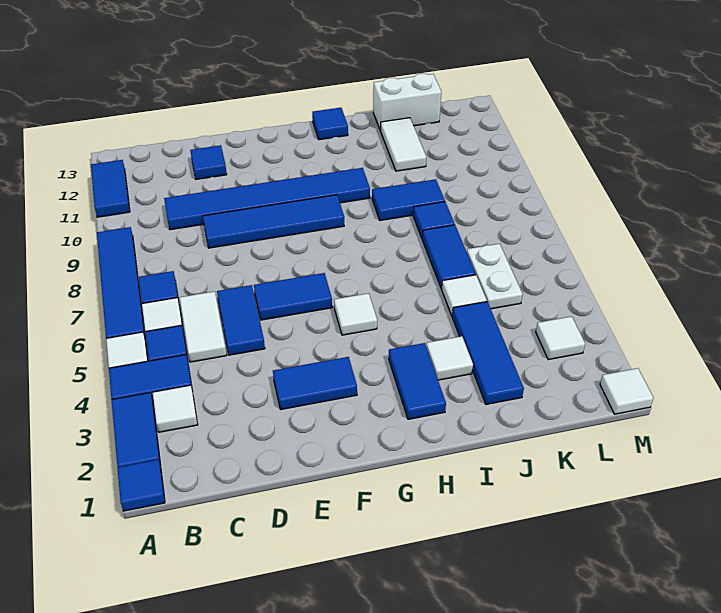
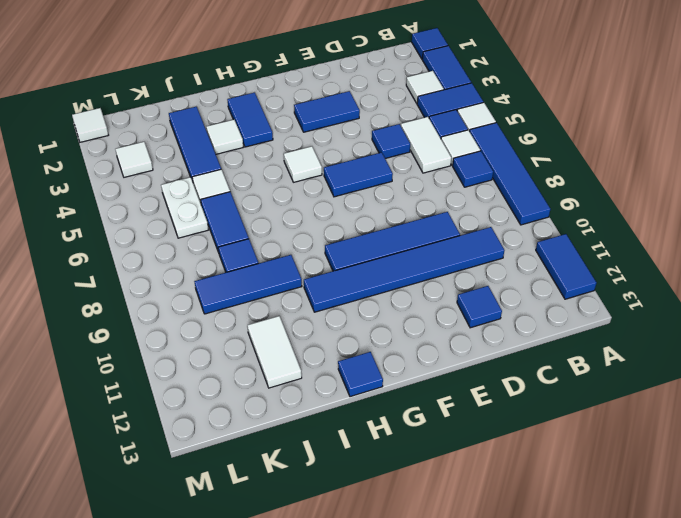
blue tile D5:D6 level 1 -> blue tile D5 level 1
blue tile I9:J9 level 1 -> blue tile I9:K9 level 1
white brick J13:K13 level 1 -> none

